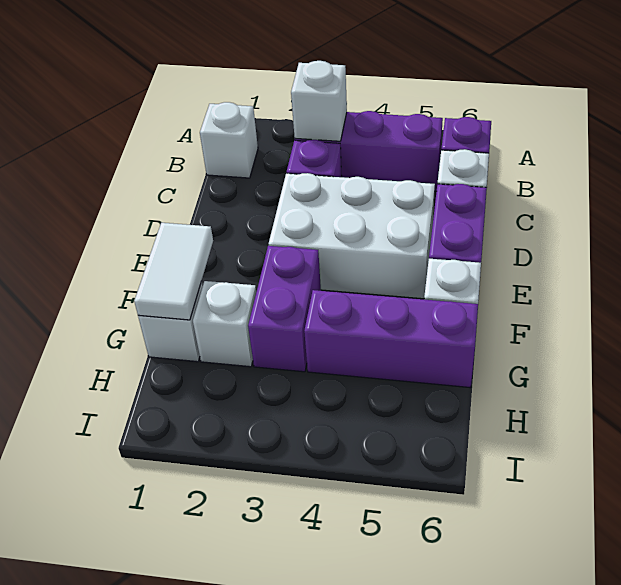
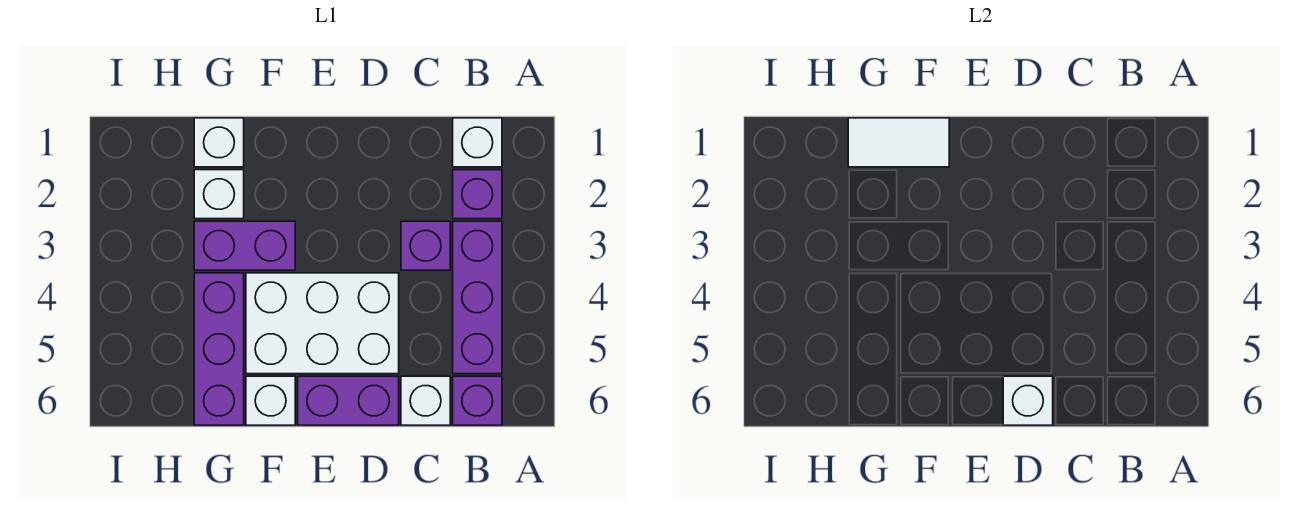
none -> purple brick B2 level 1
white brick B3 level 2 -> white brick D6 level 2
white brick D3:E5 level 1 -> white brick D4:F5 level 1

